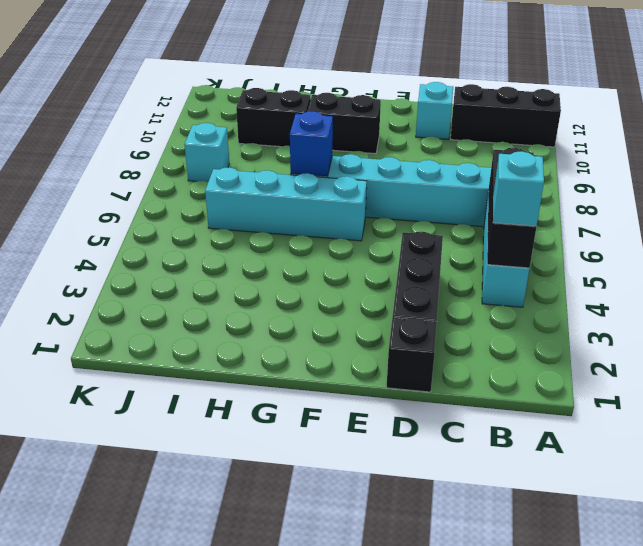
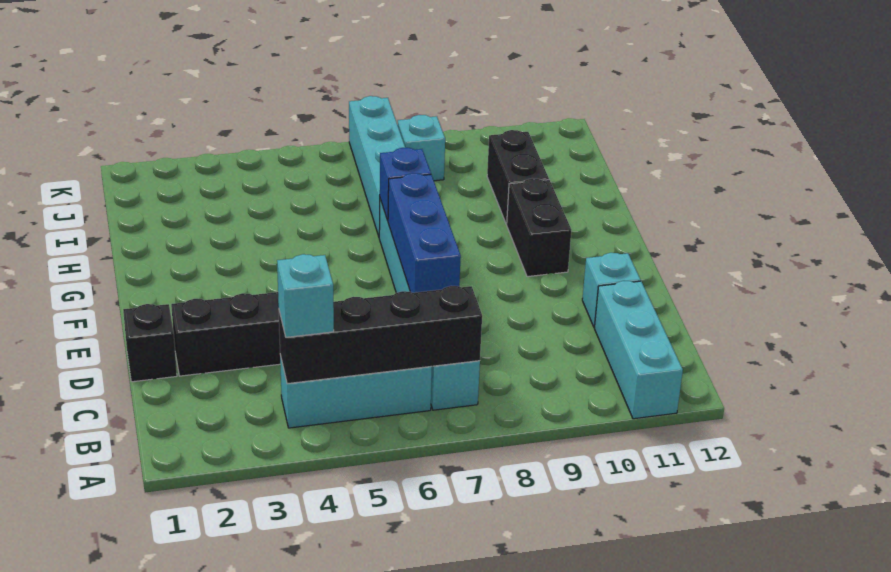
black brick A11:C11 level 1 -> cyan brick A11:C11 level 1
black brick B4:B6 level 2 -> black brick B4:B7 level 2
none -> blue brick D7:F7 level 2
cyan brick F6:I6 level 1 -> cyan brick H7:K7 level 1

